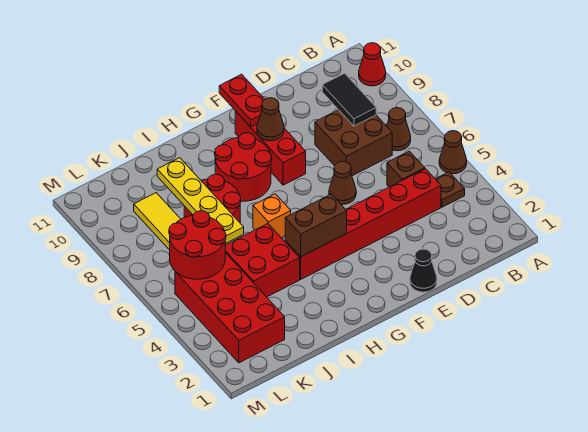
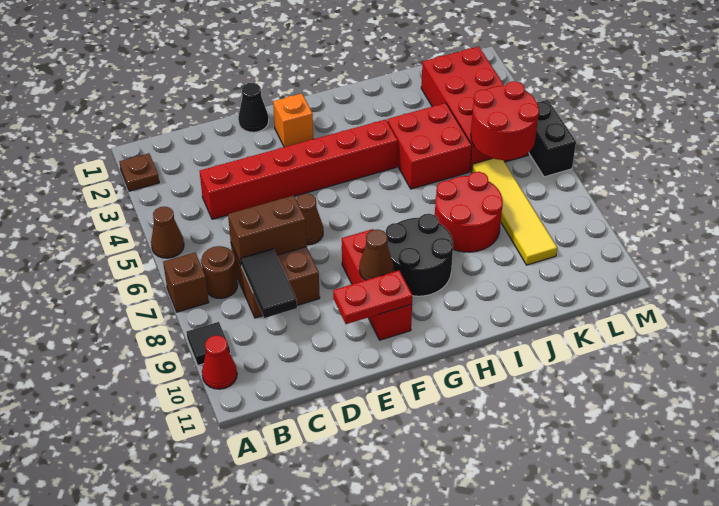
none -> black tile A9 level 1
brown plate B4 level 1 -> brown plate A2 level 1
brown cone B7 level 1 -> brown round brick B7 level 1
brown brick C5 level 1 -> brown brick A7 level 1
red plate F10:F11 level 2 -> red plate E10:F10 level 2
brown brick G4:H4 level 2 -> brown brick C7:D7 level 2
red round brick G8:H9 level 1 -> black round brick G8:H9 level 1
orange brick H6 level 1 -> orange brick F2 level 1
yellow plate J6:J9 level 2 -> none
none -> black brick M5:M6 level 1

